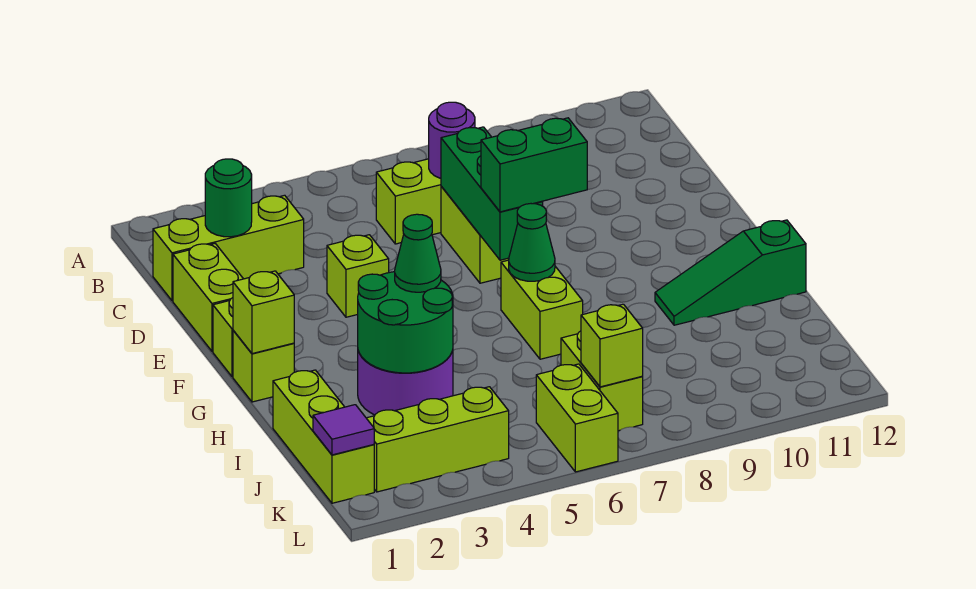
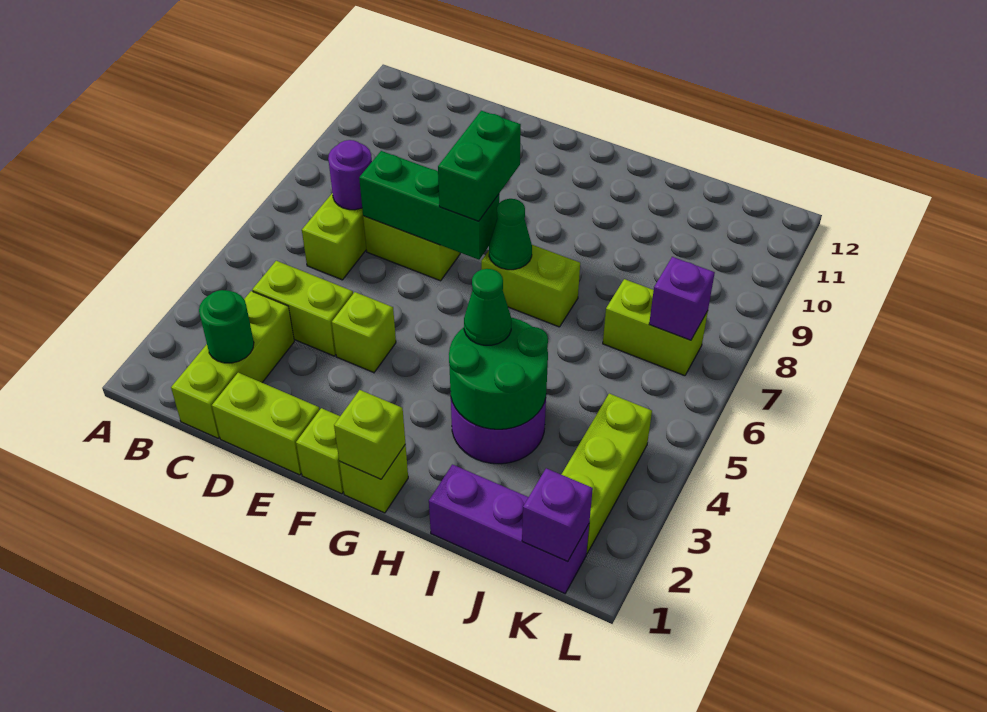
green slope H10:H12 level 1 top 12 -> none
lime brick I1:K1 level 1 -> purple brick I1:K1 level 1
purple tile K1 level 2 -> purple brick K1 level 2
lime brick K6:L6 level 1 -> lime brick C4:D4 level 1
lime brick K7 level 2 -> purple brick K7 level 2

